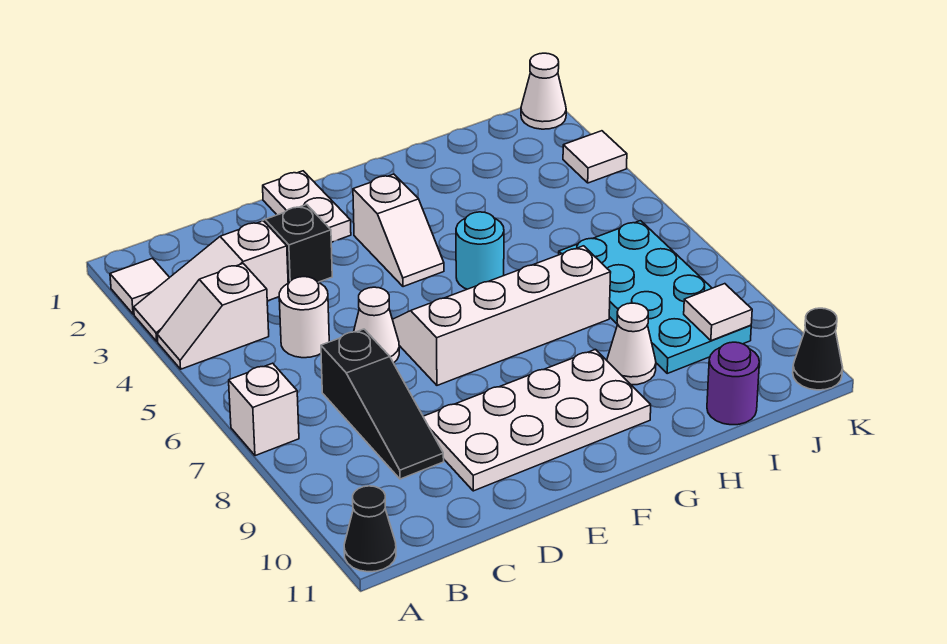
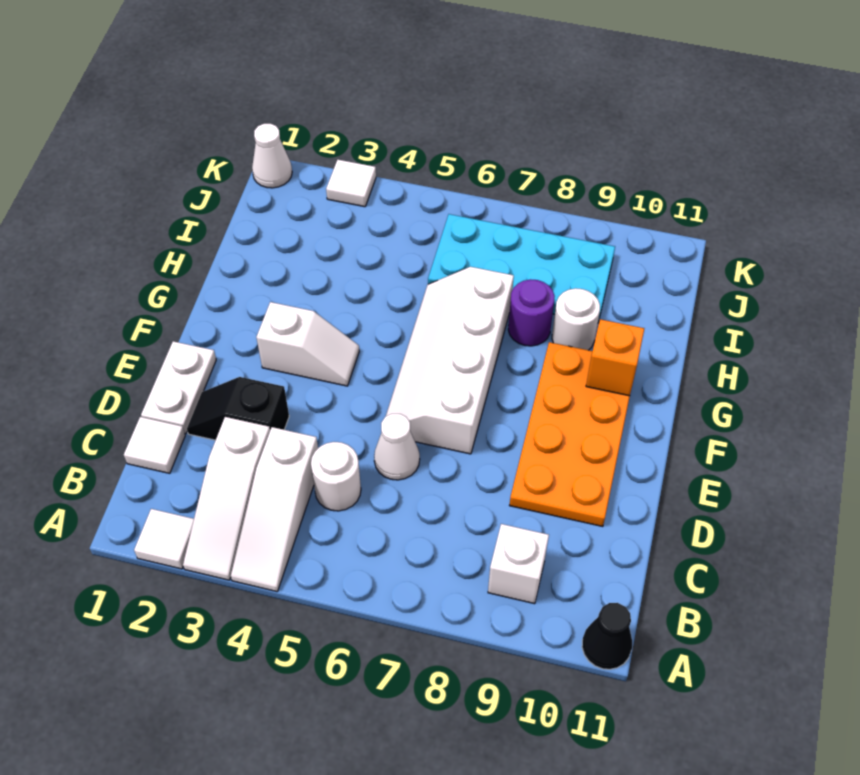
white slope A4:B4 level 1 top B -> white slope A4:C4 level 1 top C
white brick A7 level 1 -> white brick B9 level 1
black slope C7:C9 level 1 top 7 -> none
white plate D9:G10 level 1 -> orange plate D9:G10 level 1
white plate E1:E2 level 1 -> white plate D1:E1 level 1
cyan round brick G5 level 1 -> none
none -> orange brick G10 level 2
white cone H9 level 1 -> white round brick H9 level 1
purple round brick I11 level 1 -> purple round brick H8 level 1
white tile J9 level 2 -> white tile C1 level 1
black cone K11 level 1 -> none

